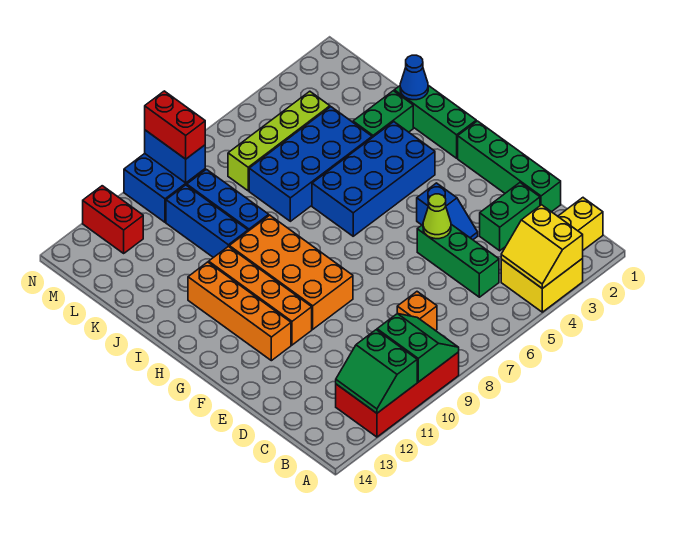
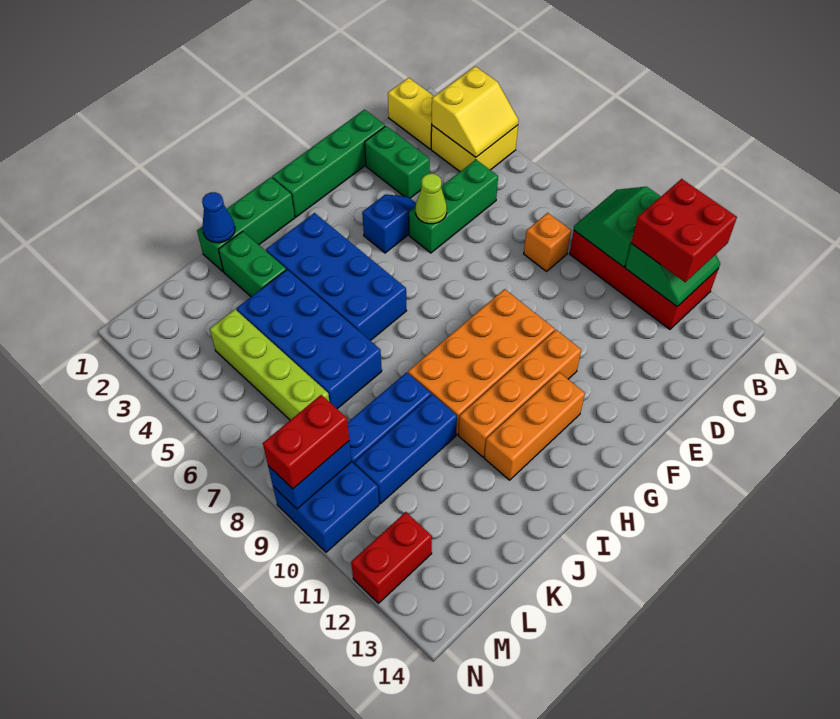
none -> red brick A11:B12 level 3
orange brick F12:I12 level 1 -> orange brick G12:I12 level 1

